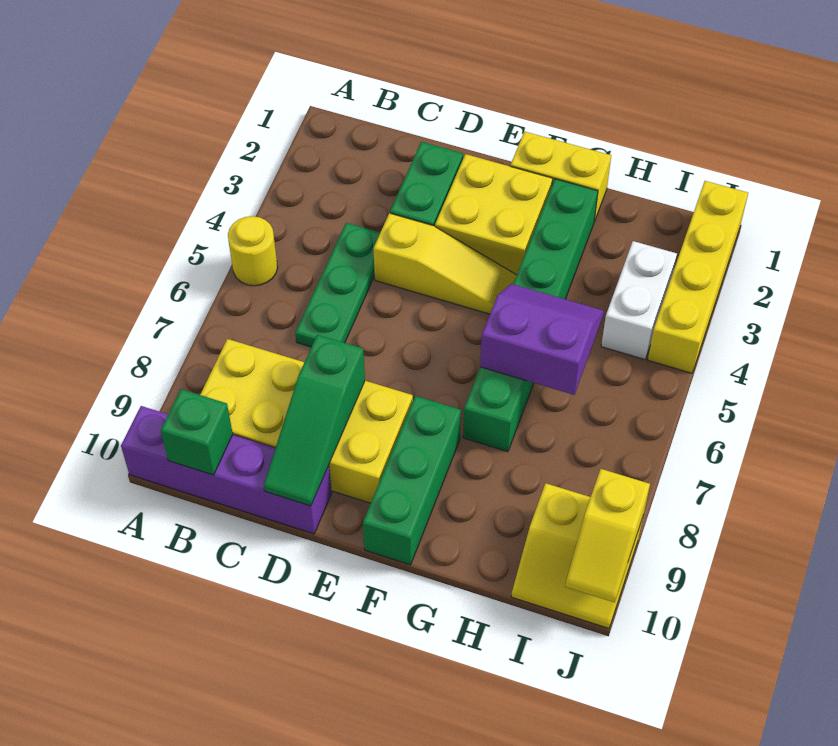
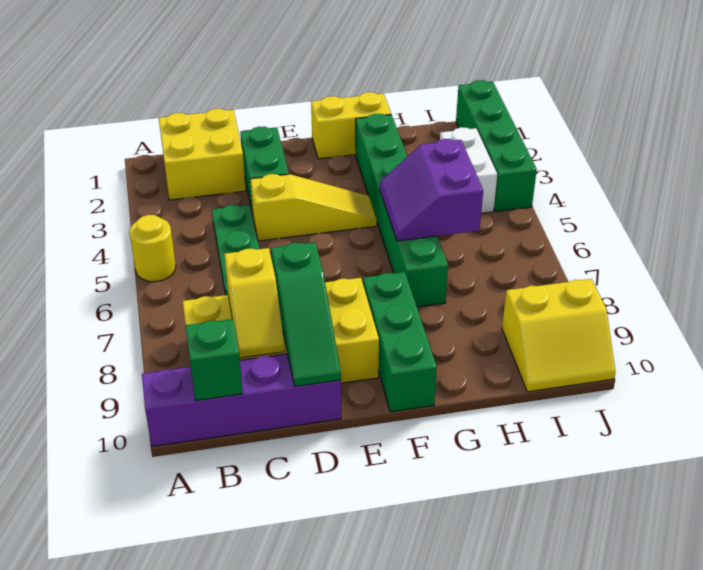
yellow brick E2:F3 level 1 -> yellow brick B1:C2 level 1
purple slope G5:H6 level 2 top 6 -> purple slope G5:H6 level 2 top H
yellow brick J1:J4 level 1 -> green brick J1:J4 level 1
yellow slope J9:J10 level 2 top 9 -> yellow slope C8:C9 level 2 top 8

